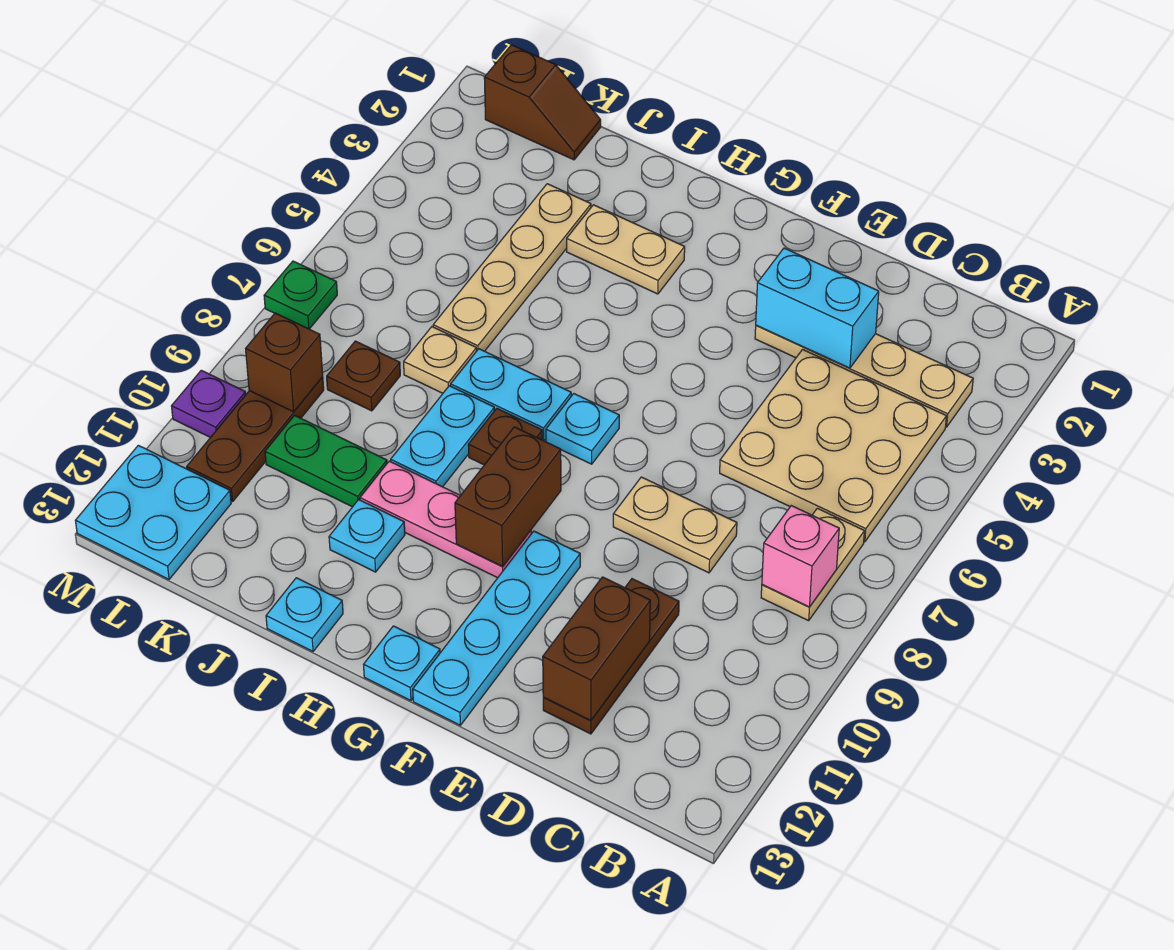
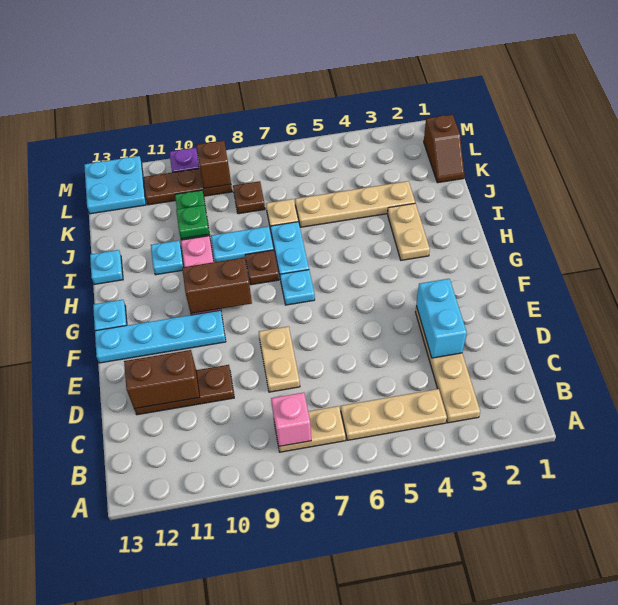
tan plate B4:D6 level 1 -> tan plate B4:B6 level 1
green plate M7 level 1 -> green plate J10 level 2

